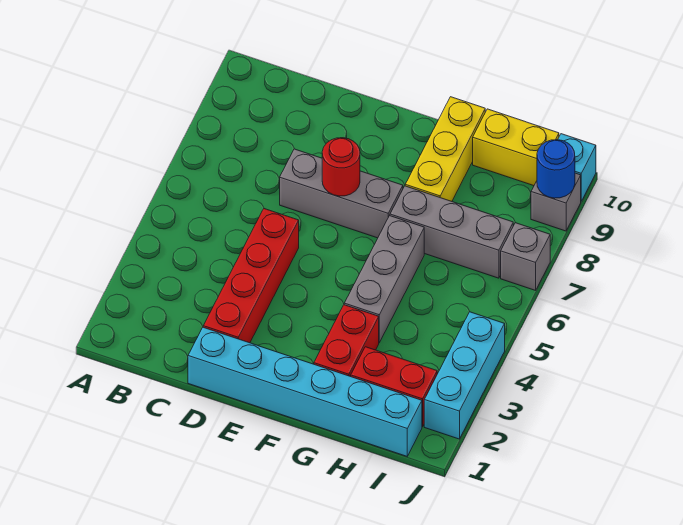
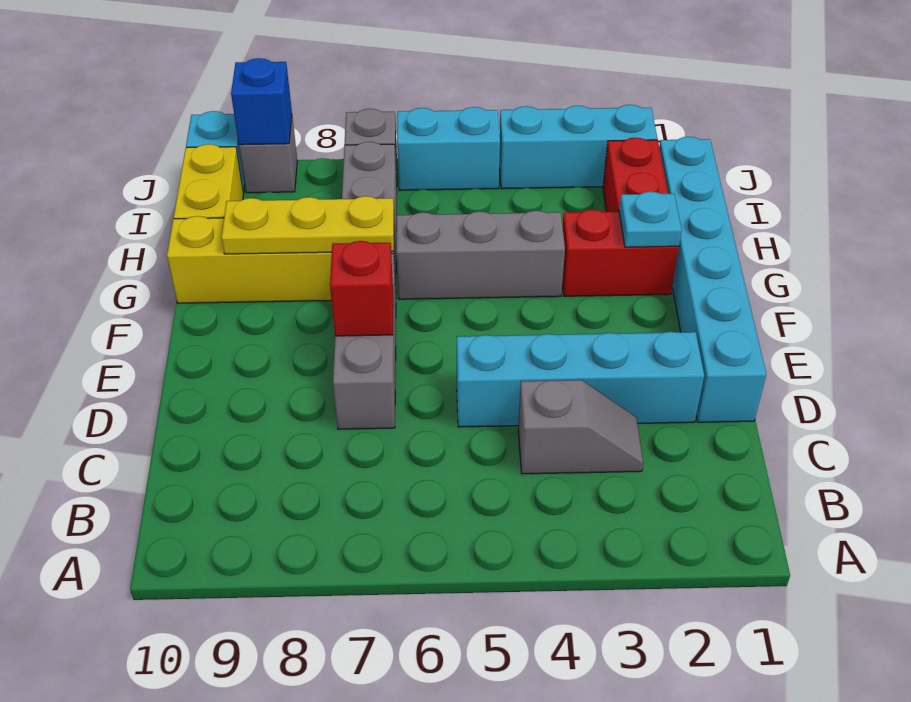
none -> grey slope C3:C4 level 1 top 4
red brick D2:D5 level 1 -> cyan brick D2:D5 level 1
red round brick E7 level 2 -> red brick E7 level 2
none -> cyan plate G2 level 2
none -> yellow plate G7:G9 level 2
none -> cyan brick J5:J6 level 1
blue round brick J9 level 2 -> blue brick J9 level 2

